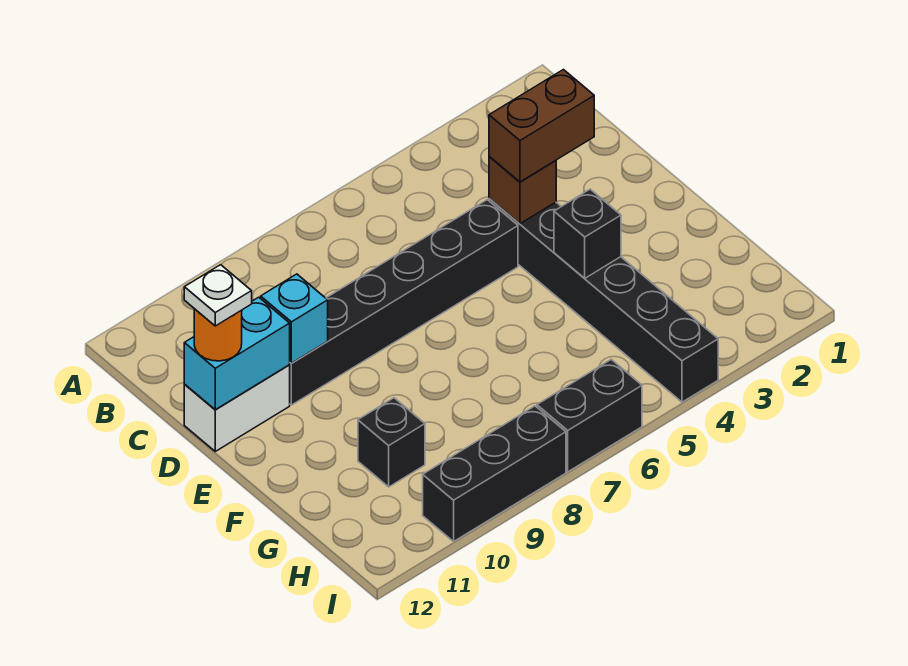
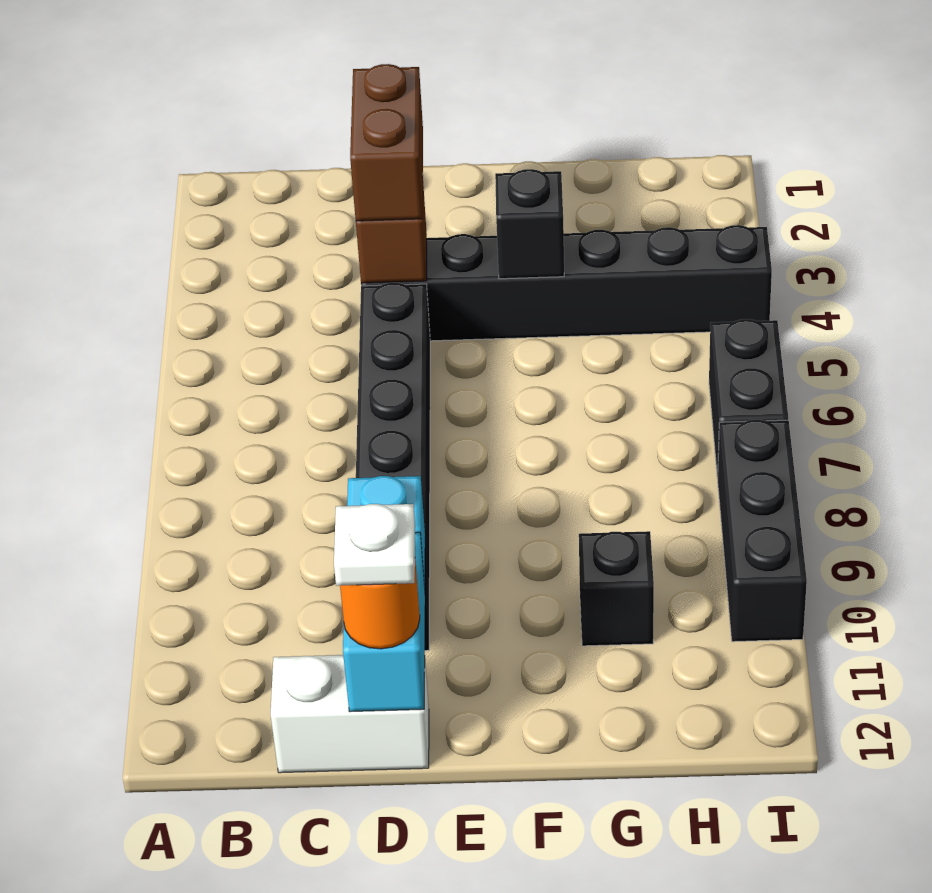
white brick D11:D12 level 1 -> white brick C12:D12 level 1

